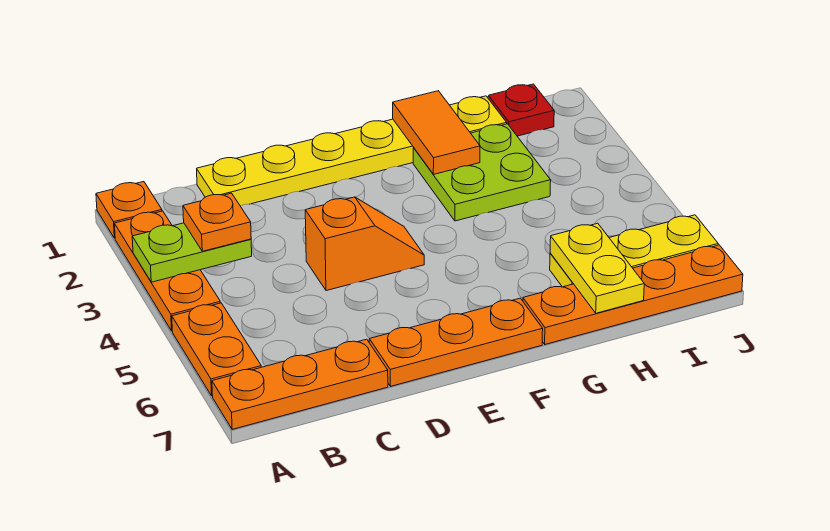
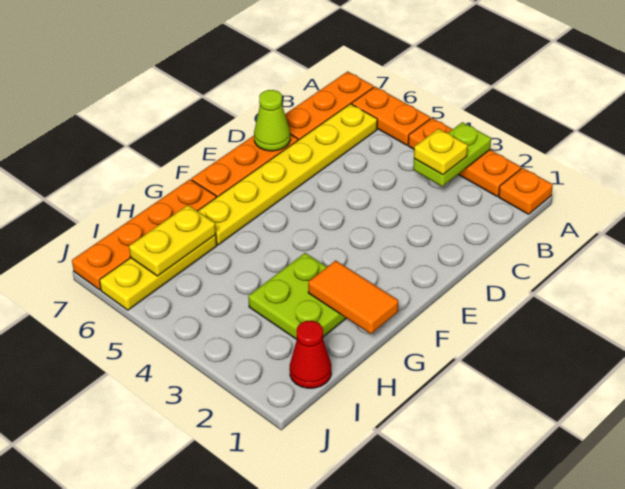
orange plate B3 level 3 -> yellow plate B3 level 3
yellow plate C1:H1 level 1 -> yellow plate B6:G6 level 1
orange slope D4:E4 level 1 top D -> none
none -> lime cone D7 level 2
yellow plate H6:H7 level 2 -> yellow plate H6:I6 level 2
red plate I1 level 1 -> red cone I1 level 1

